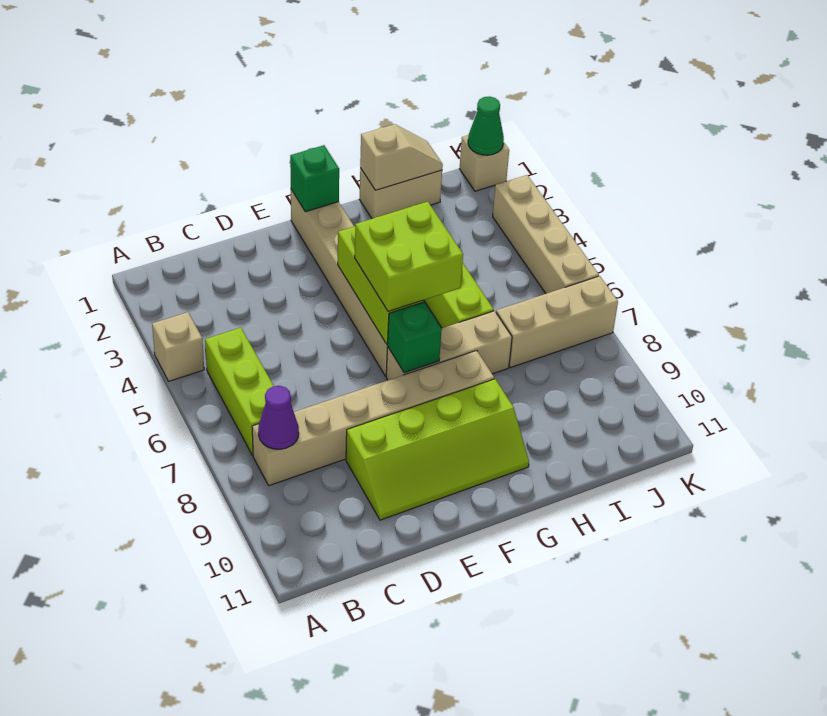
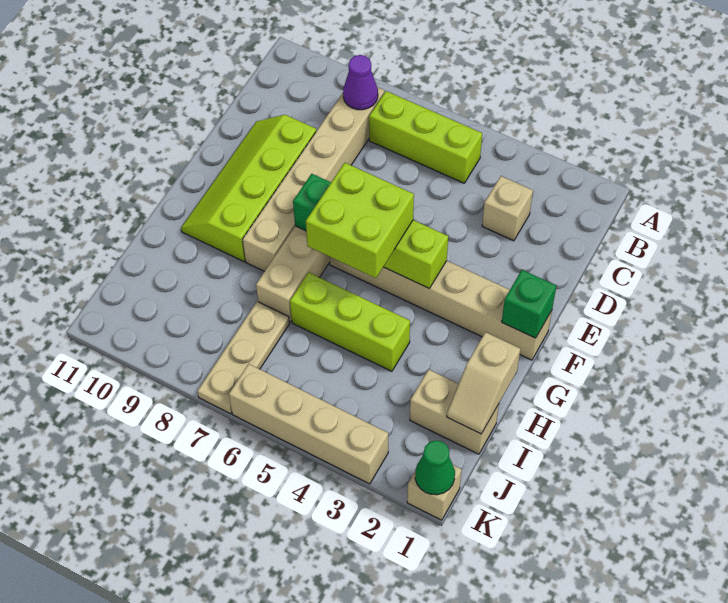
tan brick A4 level 1 -> tan brick C3 level 1
tan brick H1:I1 level 1 -> tan brick I1:I2 level 1
tan brick I7:K7 level 1 -> tan plate I7:K7 level 1

